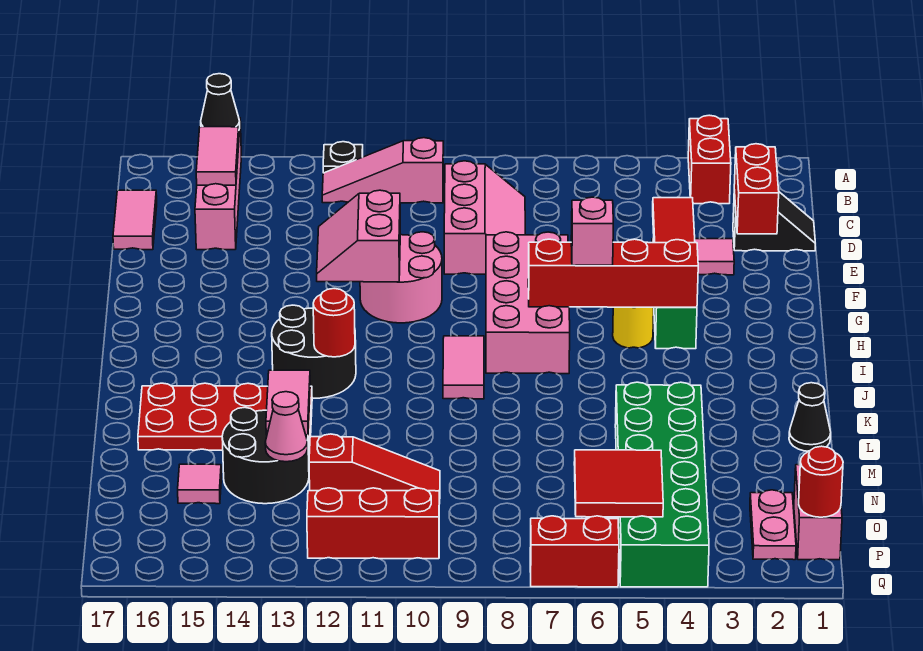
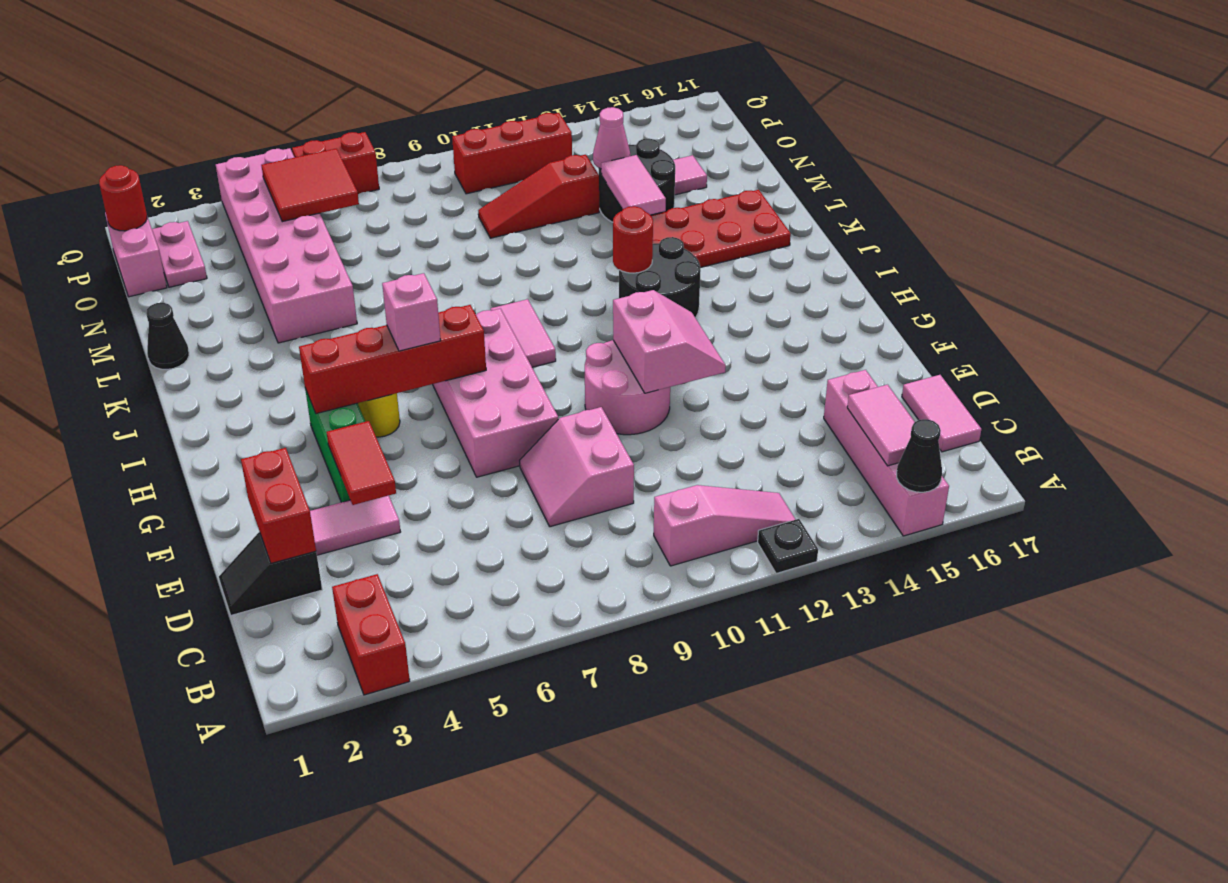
pink slope C8:E9 level 1 top 9 -> pink slope D8:E9 level 1 top 9
green brick L4:Q5 level 1 -> pink brick L4:Q5 level 1

